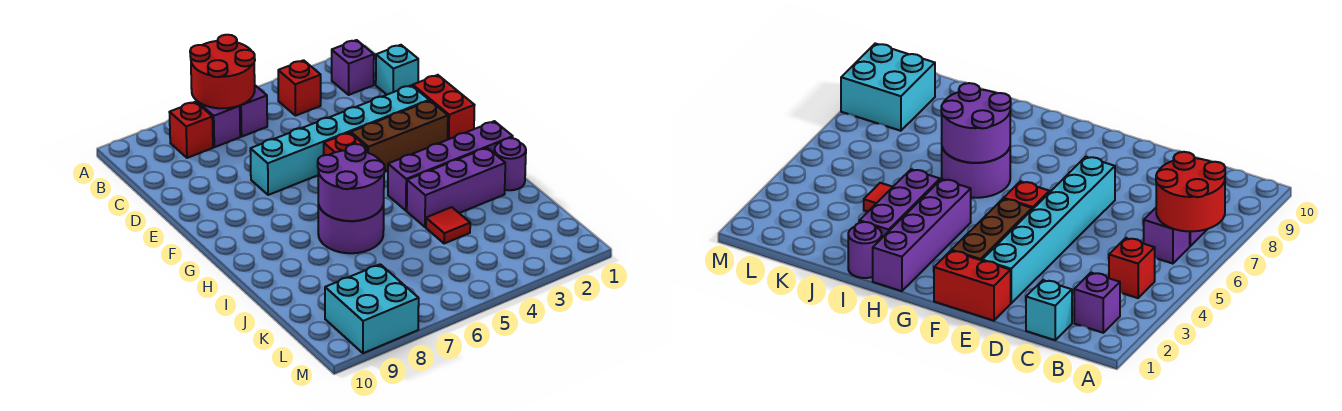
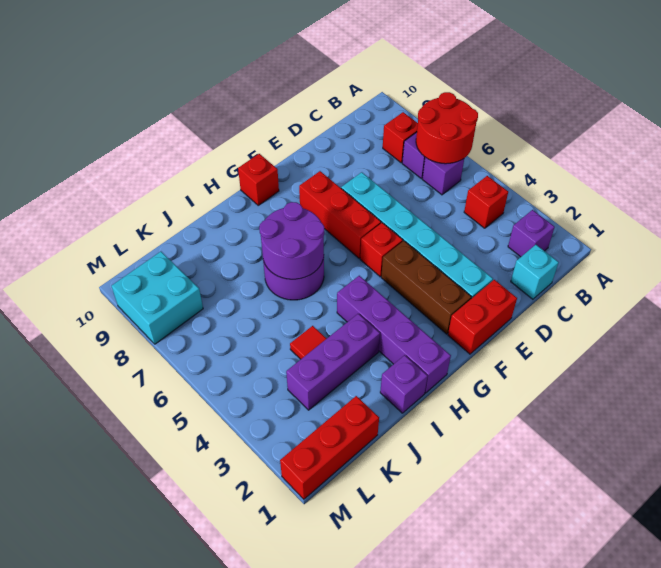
none -> red brick F6:F8 level 1
none -> red brick G10 level 1
purple round brick I1 level 1 -> purple brick I1 level 1
purple brick I2:I4 level 1 -> purple brick I3:K3 level 1
none -> red brick K1:M1 level 1

